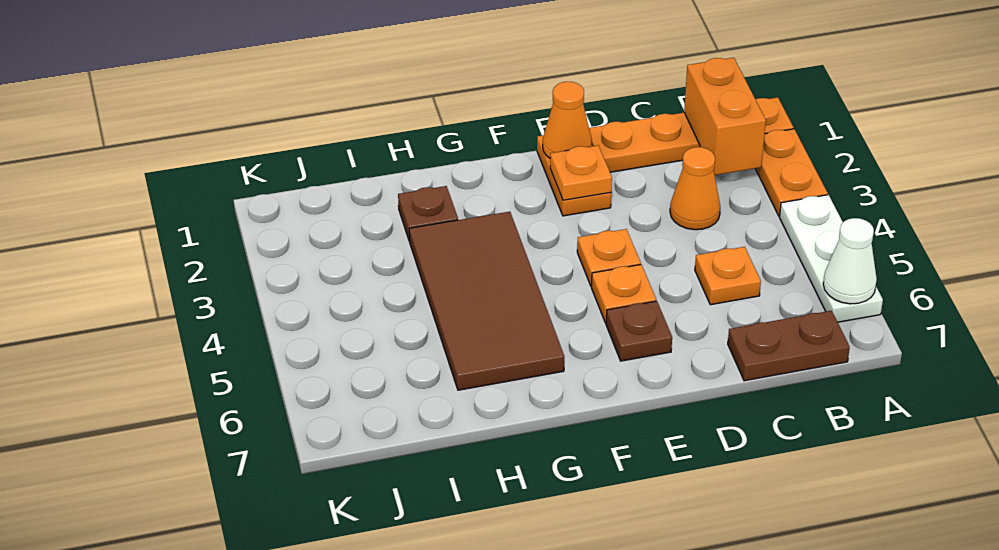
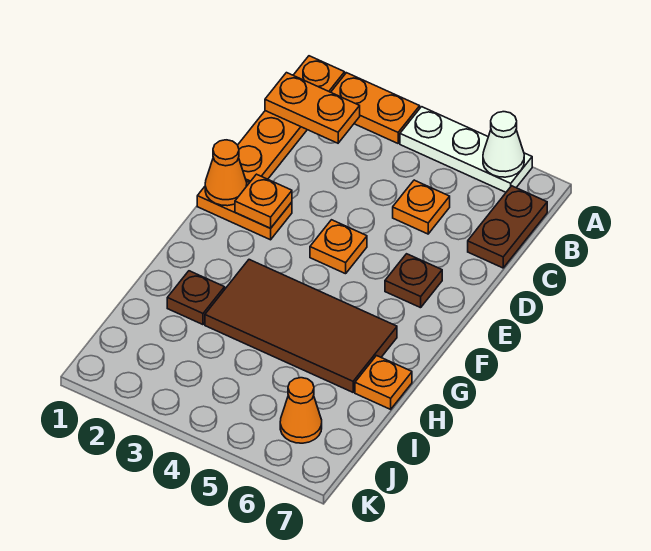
orange brick B1:B2 level 2 -> orange plate B1:B2 level 2
orange cone C3 level 1 -> orange cone J6 level 1
orange plate E5 level 1 -> orange plate H7 level 1

